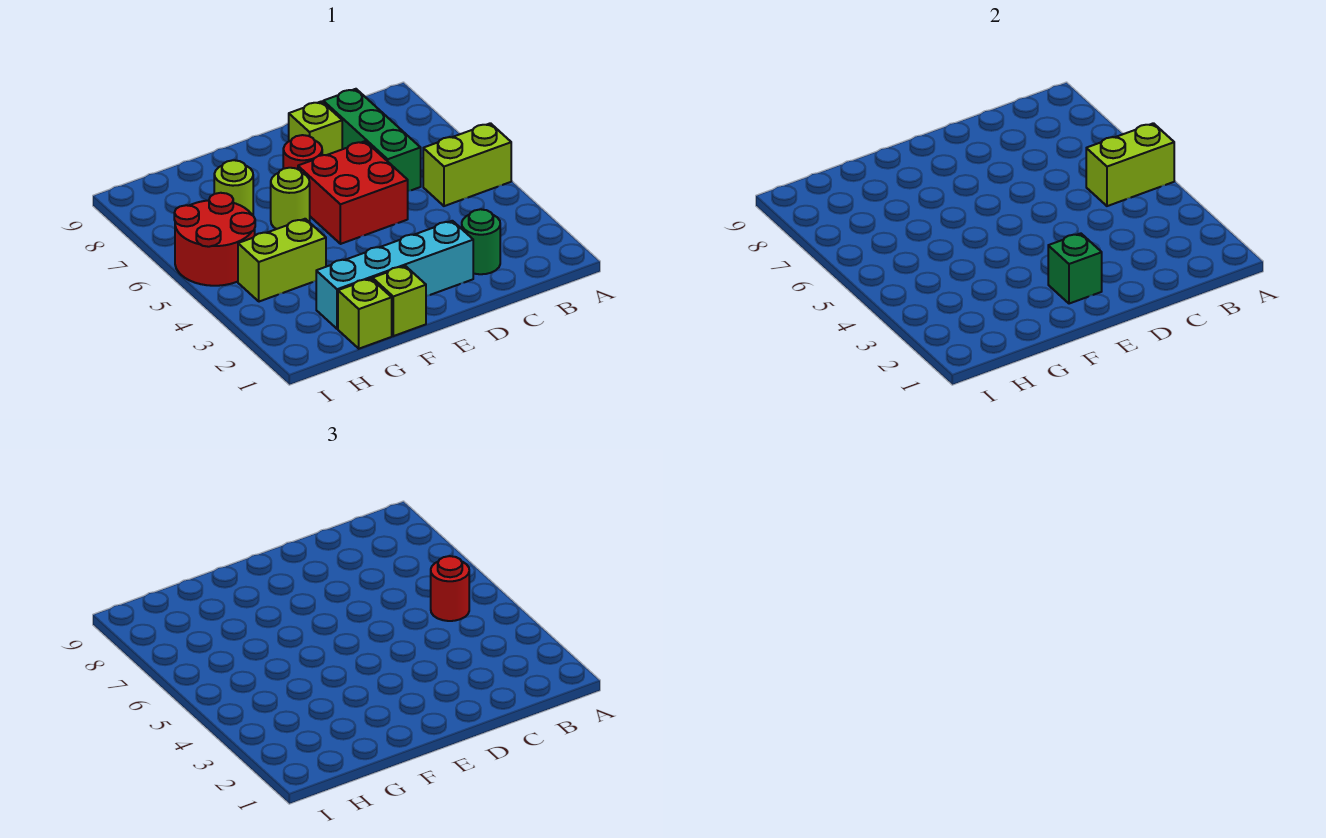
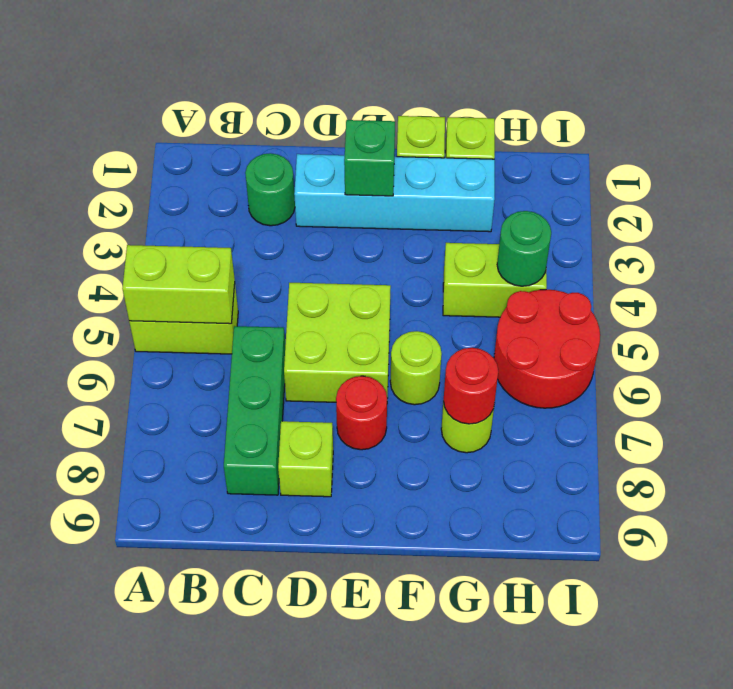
red round brick B5 level 3 -> red round brick G7 level 2
red brick D5:E6 level 1 -> lime brick D5:E6 level 1
none -> green round brick H4 level 2

